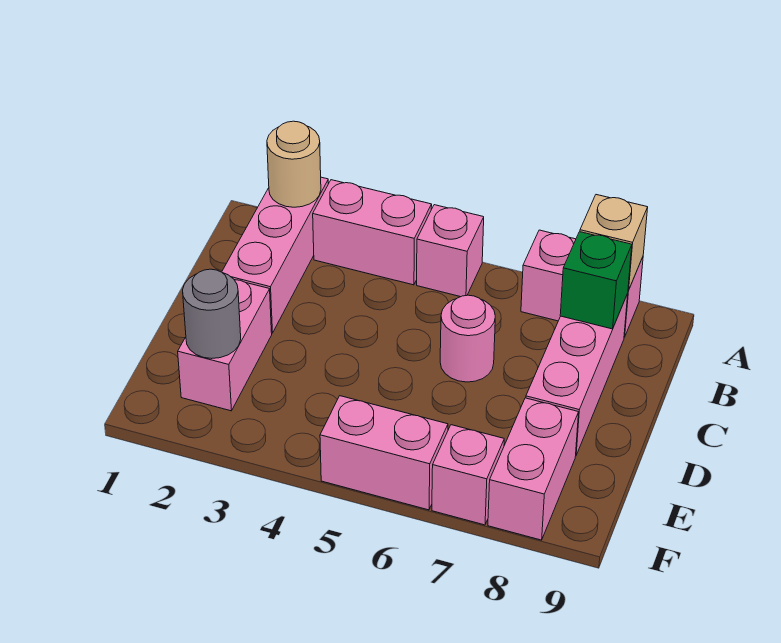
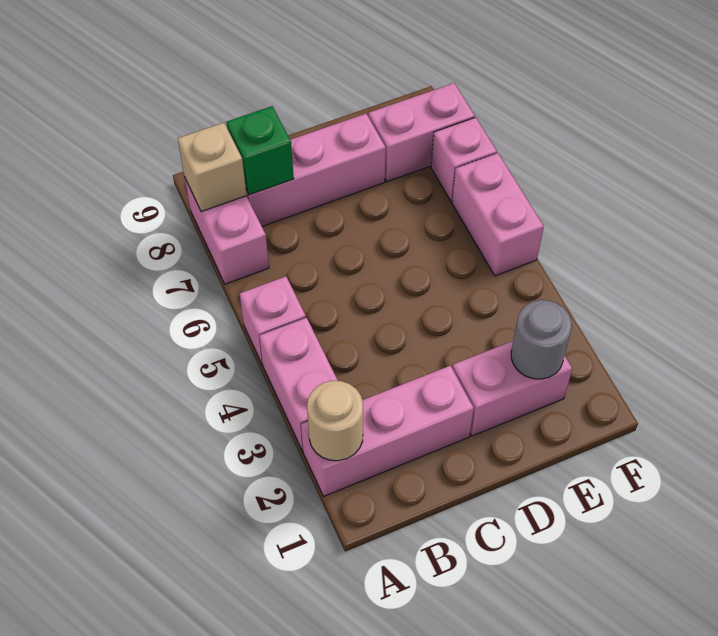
pink round brick C6 level 1 -> none

